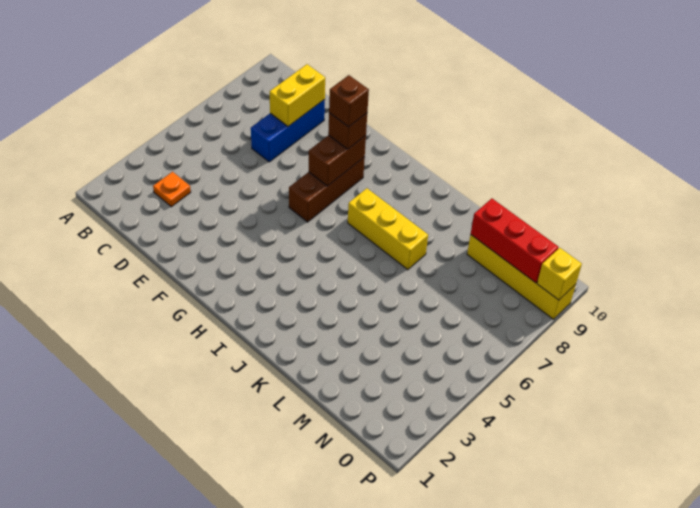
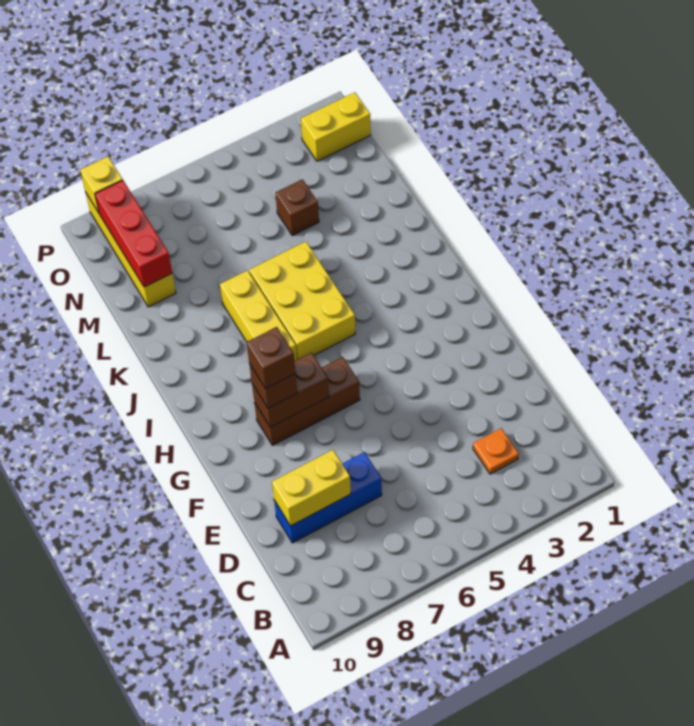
none -> yellow brick I5:K6 level 1
none -> brown brick M4 level 1
none -> yellow brick O1:O2 level 1

